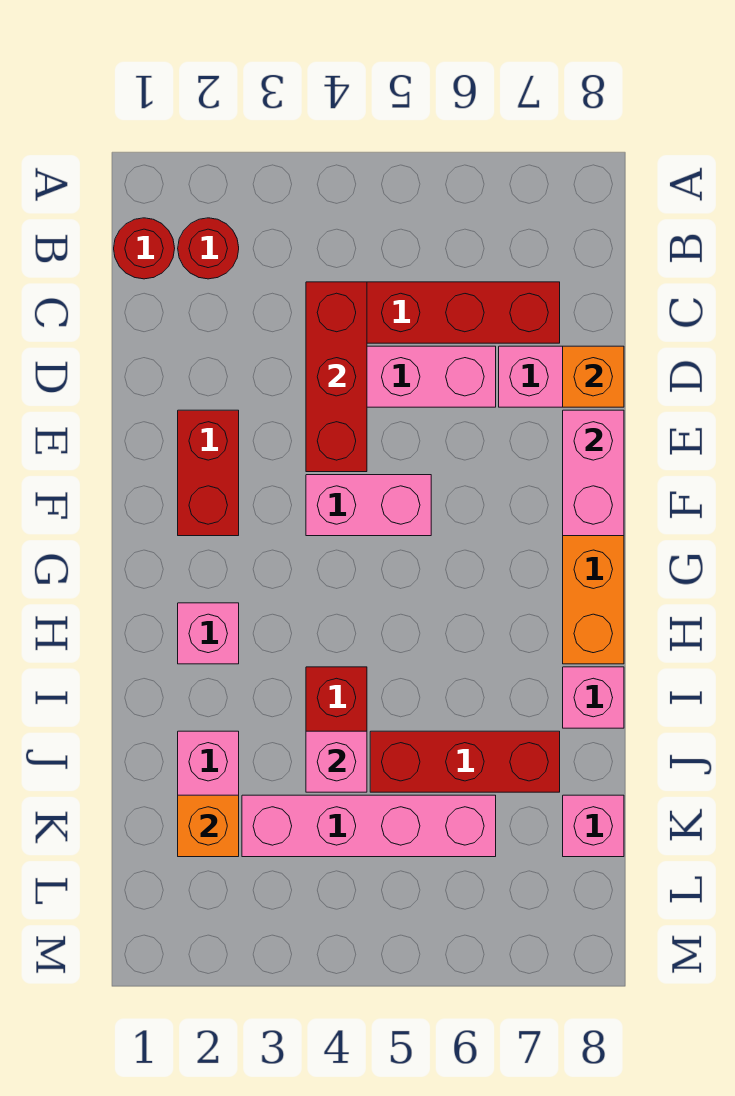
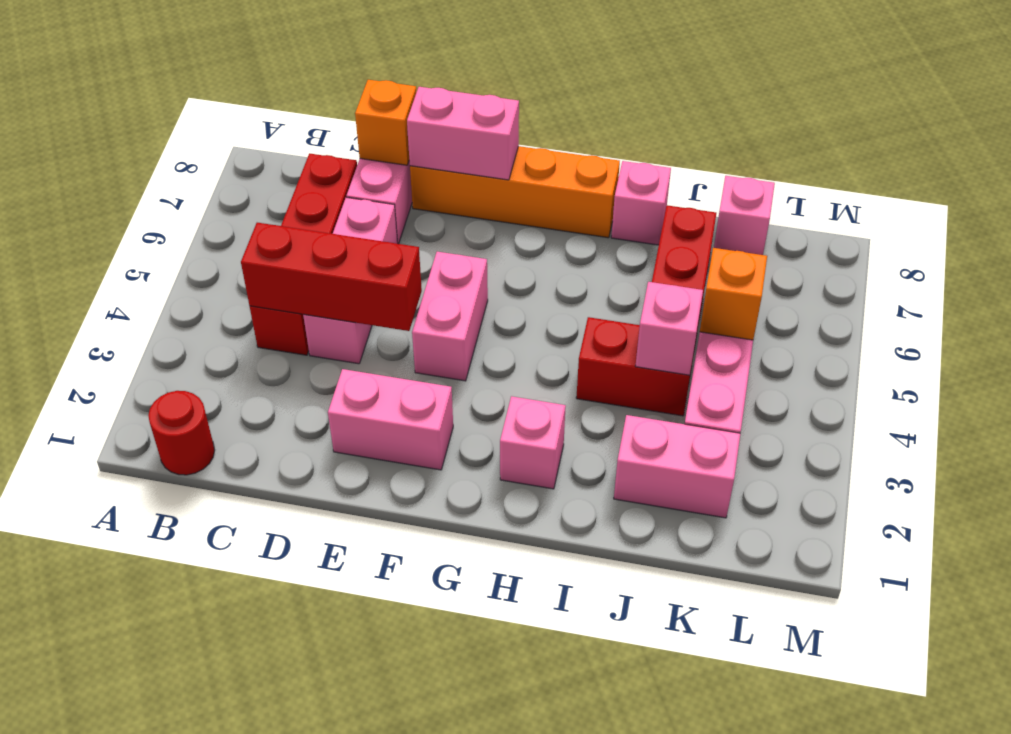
red round brick B2 level 1 -> none
red brick E2:F2 level 1 -> pink brick E2:F2 level 1
orange brick K2 level 2 -> orange brick K5 level 2

